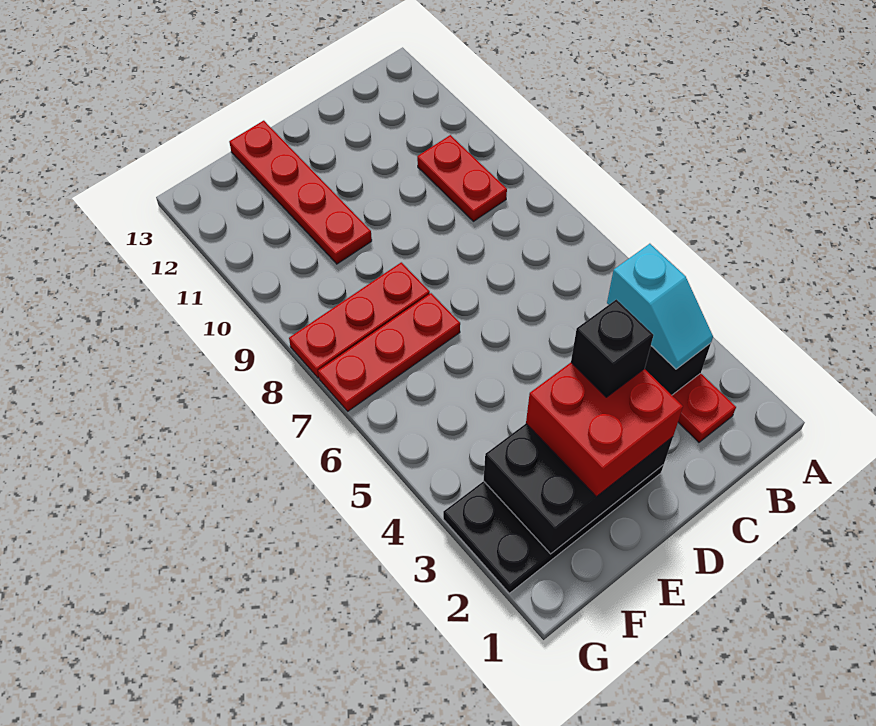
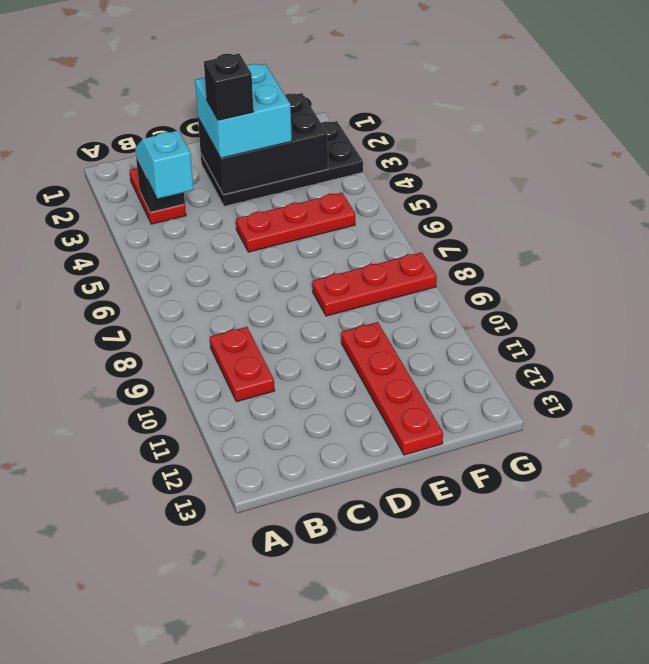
red brick D2:E3 level 3 -> cyan brick D2:E3 level 3
red plate E7:G7 level 1 -> red plate D5:F5 level 1

